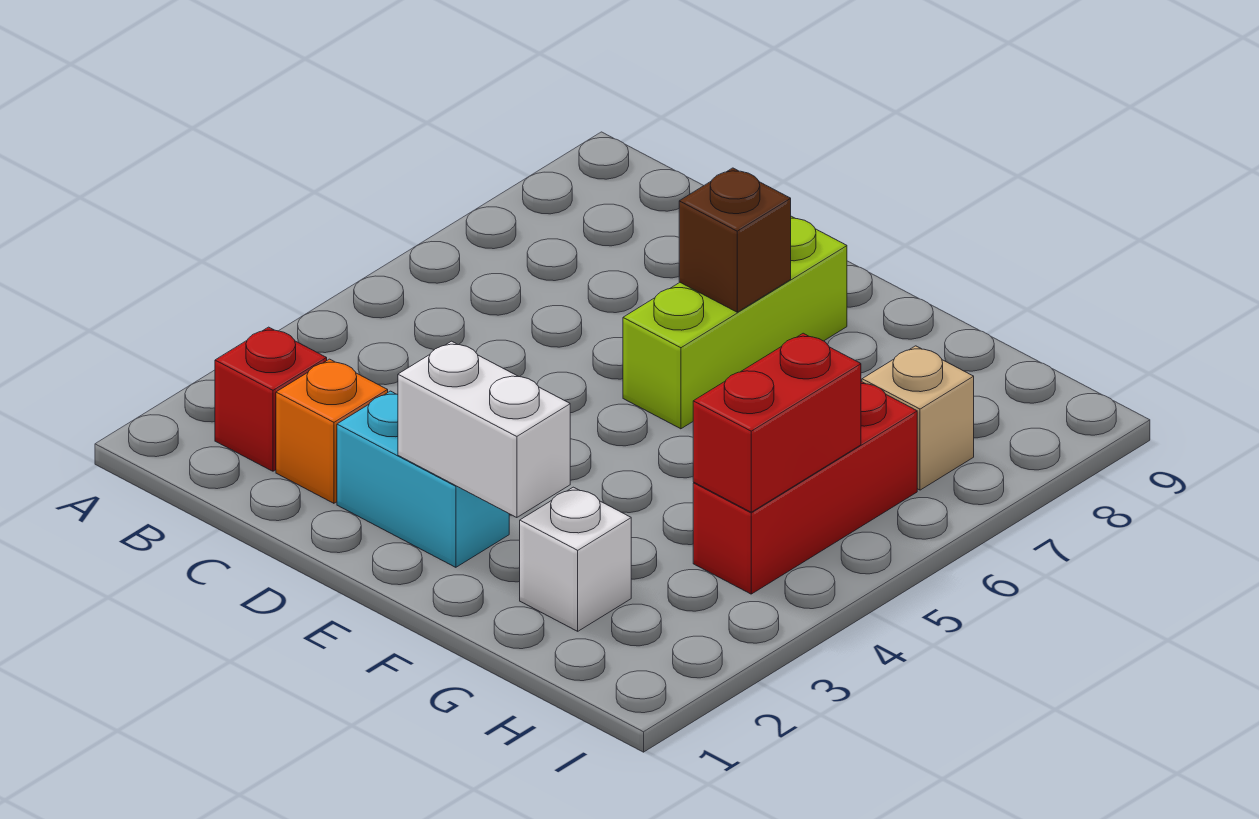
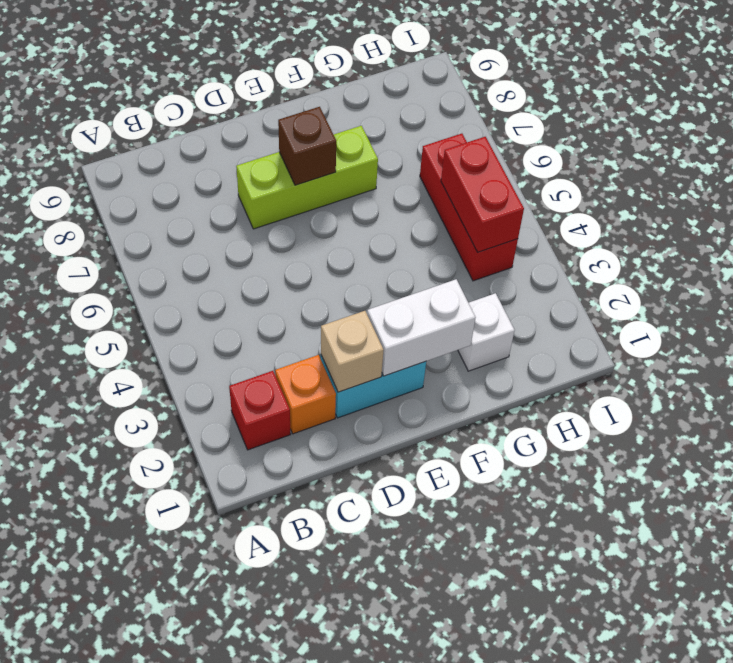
lime brick E6:E8 level 1 -> lime brick D7:F7 level 1
tan brick H7 level 1 -> tan brick D2 level 2

